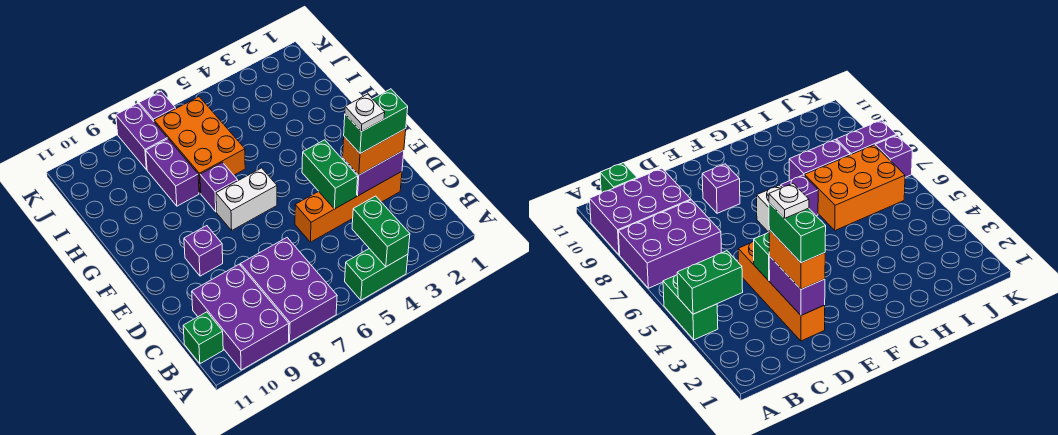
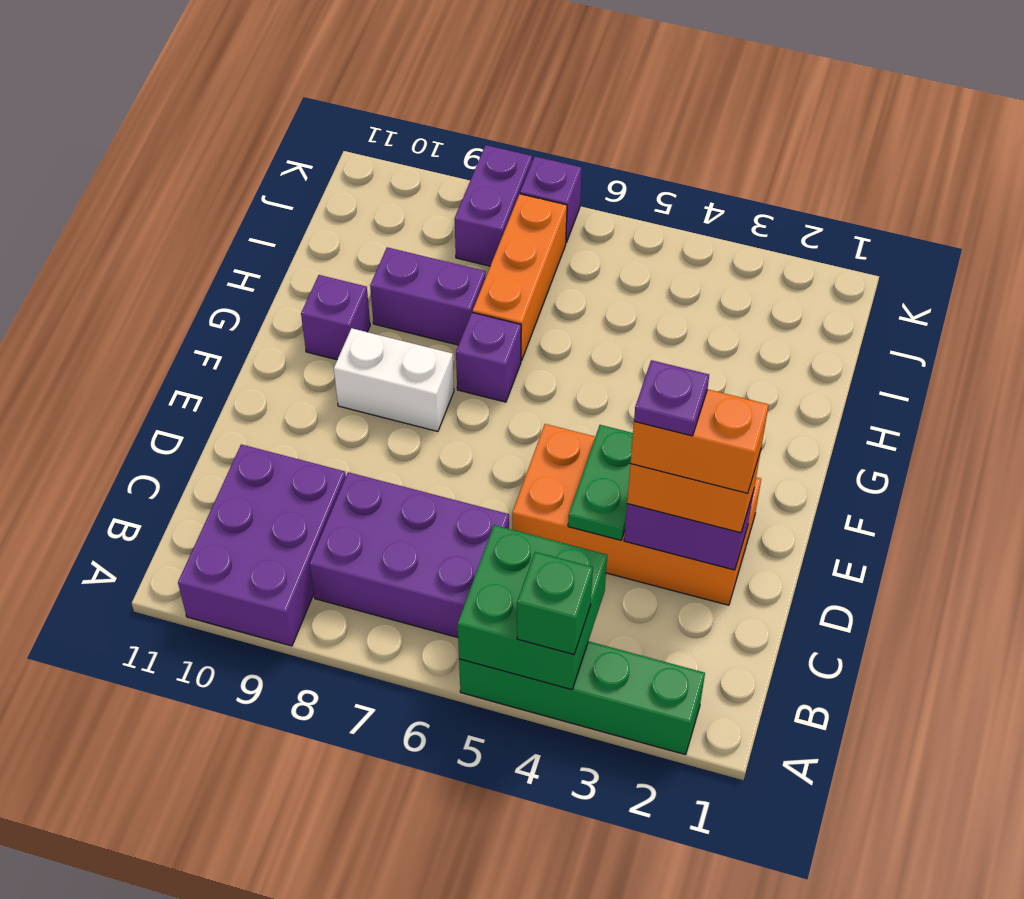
green brick A4:A5 level 1 -> green brick A2:A5 level 1
green brick A4:B4 level 2 -> green brick A4:B5 level 2
purple brick A7:C8 level 1 -> purple brick B6:C8 level 1
green brick B11 level 1 -> green brick A4 level 3
orange brick D2:D5 level 1 -> orange brick D2:E5 level 1
green brick D2:D3 level 4 -> orange brick D2:D3 level 4
white plate D3 level 5 -> purple plate D3 level 5
green brick D4:E4 level 2 -> green plate D4:E4 level 2
purple brick E9 level 1 -> purple brick G10 level 1
white brick F6:F7 level 1 -> white brick F8:F9 level 1
orange brick H6:J7 level 1 -> orange brick H7:J7 level 1
purple brick H8:I8 level 1 -> purple brick H8:H9 level 1

